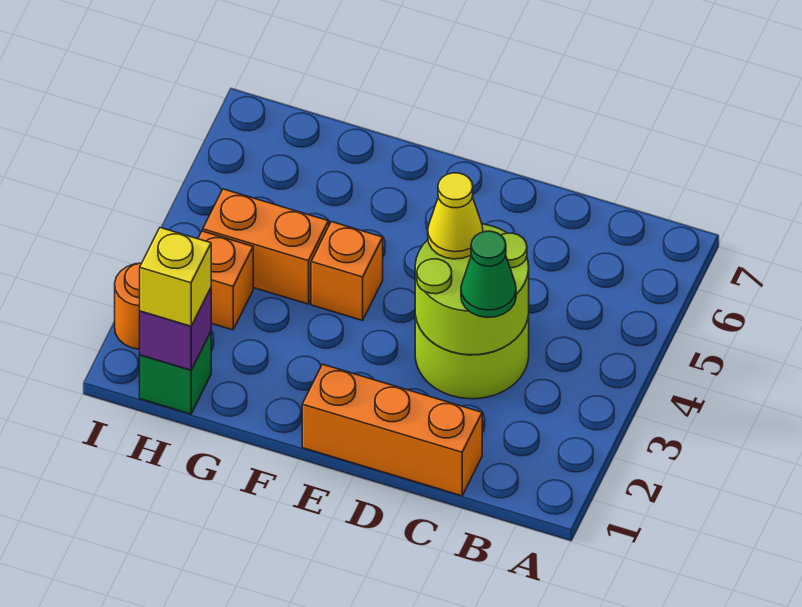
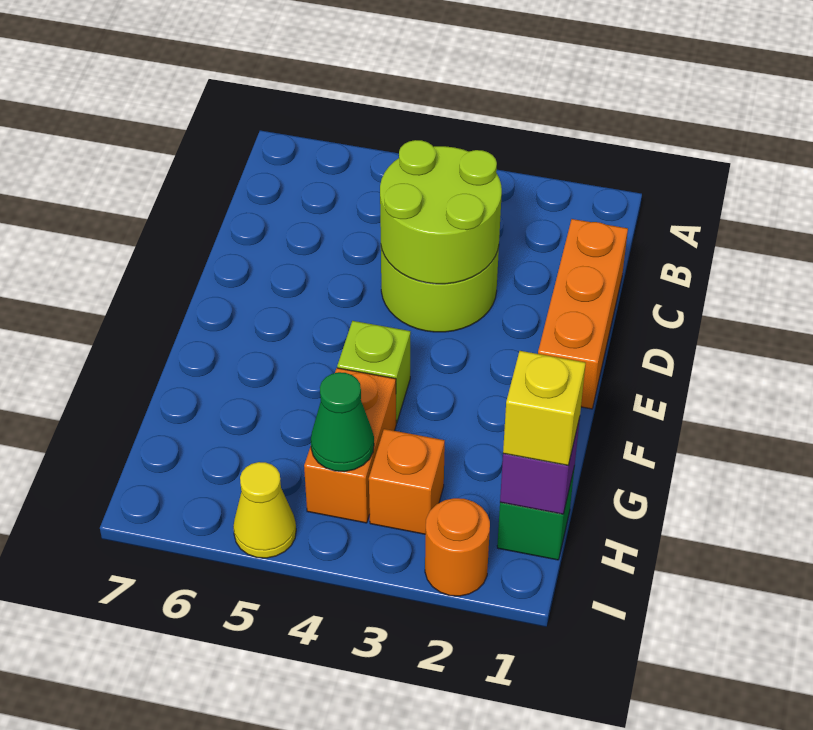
green cone C3 level 3 -> green cone H4 level 2
yellow cone D4 level 3 -> yellow cone I5 level 1
orange brick F4 level 1 -> lime brick F4 level 1

